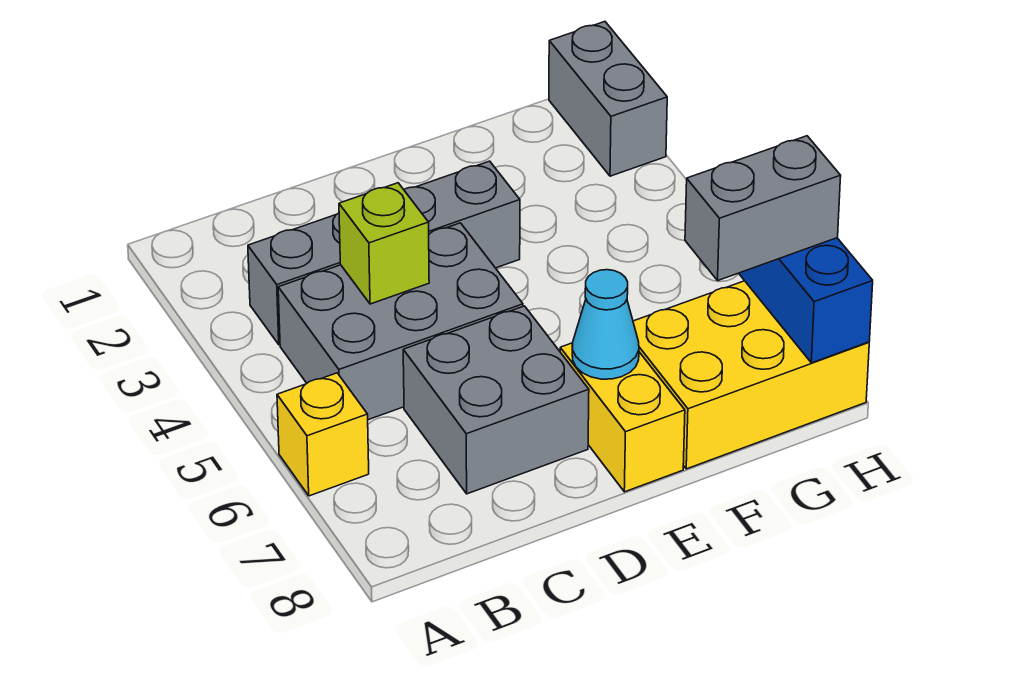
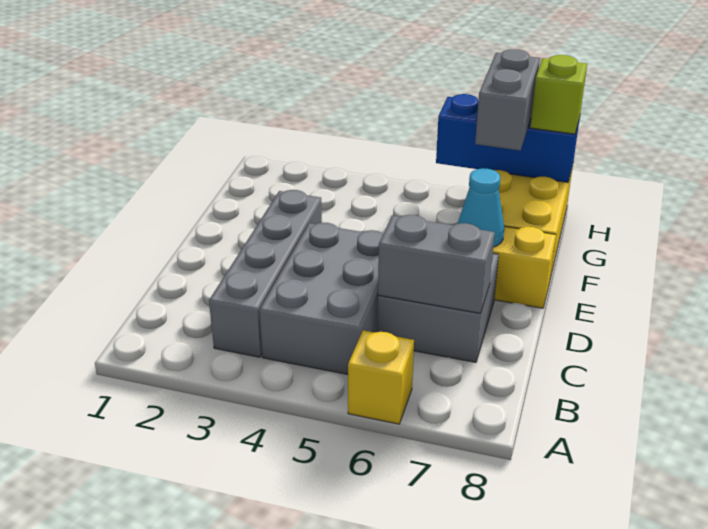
lime brick C4 level 2 -> lime brick H8 level 3
grey brick H1:H2 level 1 -> grey brick C6:C7 level 2

